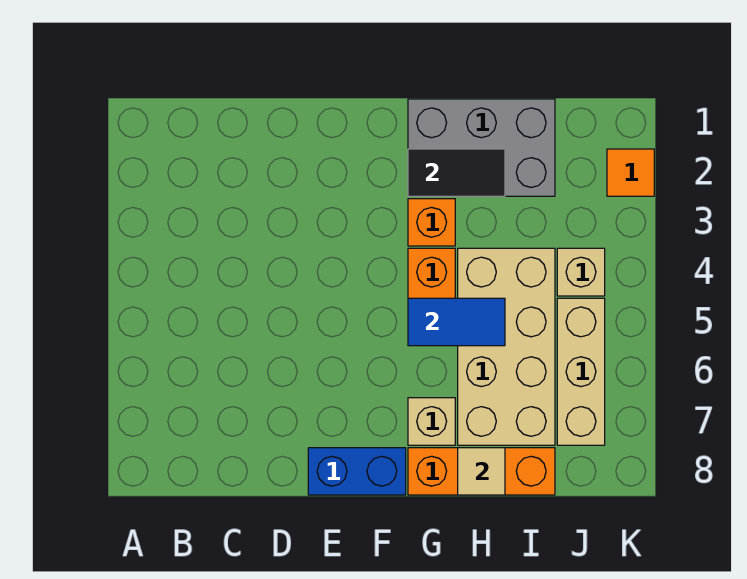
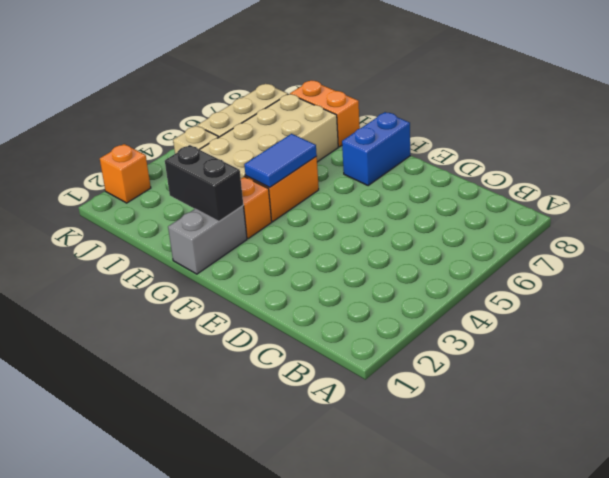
blue brick E8:F8 level 1 -> blue brick F7:F8 level 1
grey brick G1:I2 level 1 -> grey brick G1:G2 level 1
black tile G2:H2 level 2 -> black brick G2:H2 level 2
blue tile G5:H5 level 2 -> blue tile G4:G5 level 2
tan brick G7 level 1 -> none
orange brick G8:I8 level 1 -> orange brick H8:I8 level 1
tan tile H8 level 2 -> none
orange tile K2 level 1 -> orange brick K2 level 1

